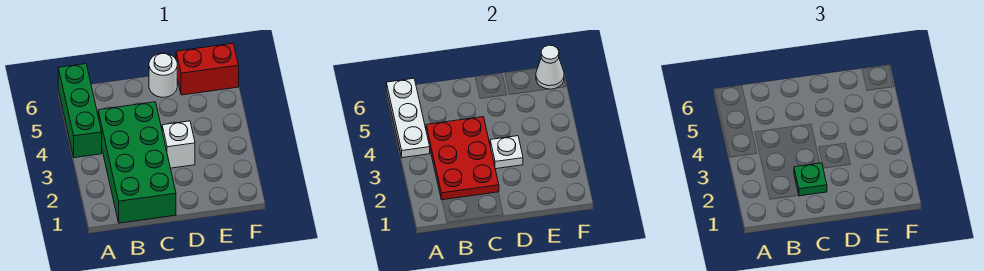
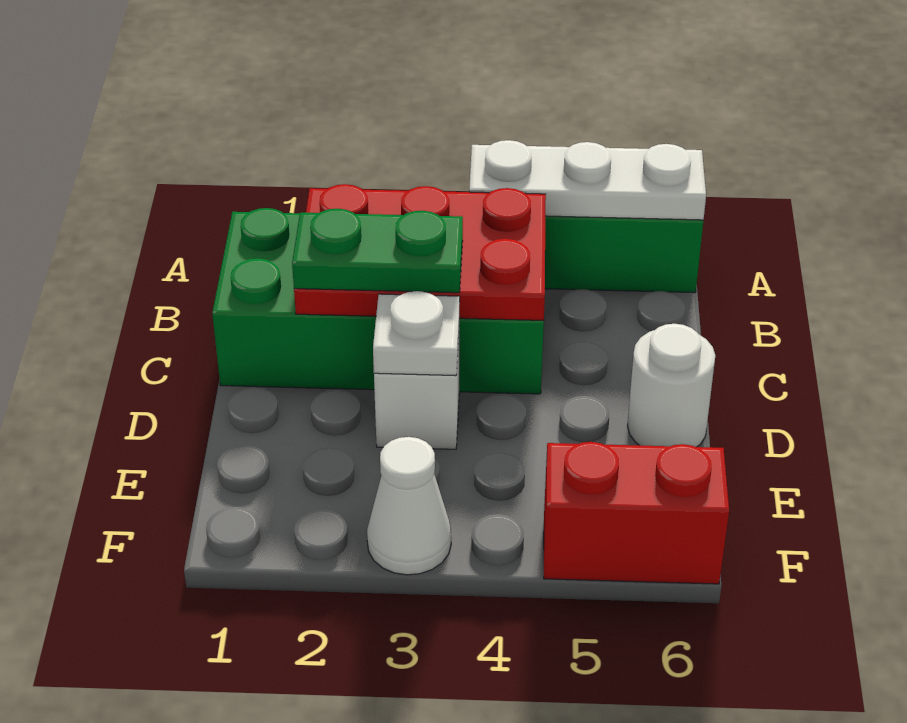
green plate C2 level 3 -> green plate C2:C3 level 3
red brick E6:F6 level 1 -> red brick F5:F6 level 1
white cone F6 level 2 -> white cone F3 level 1

